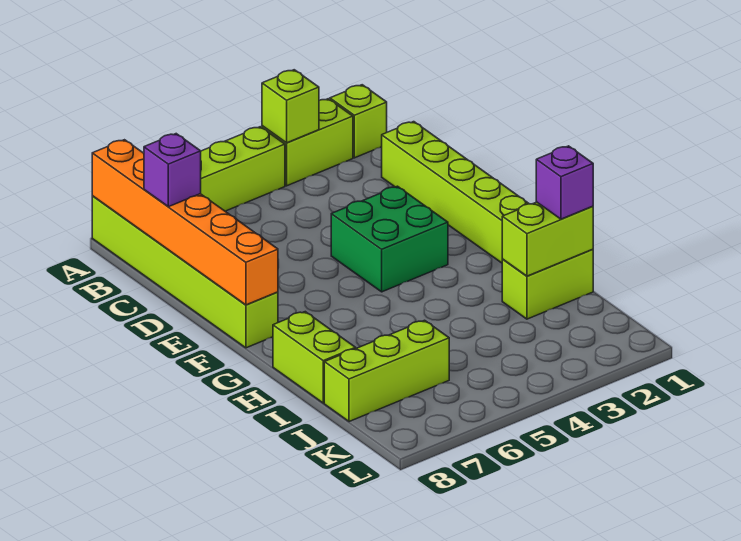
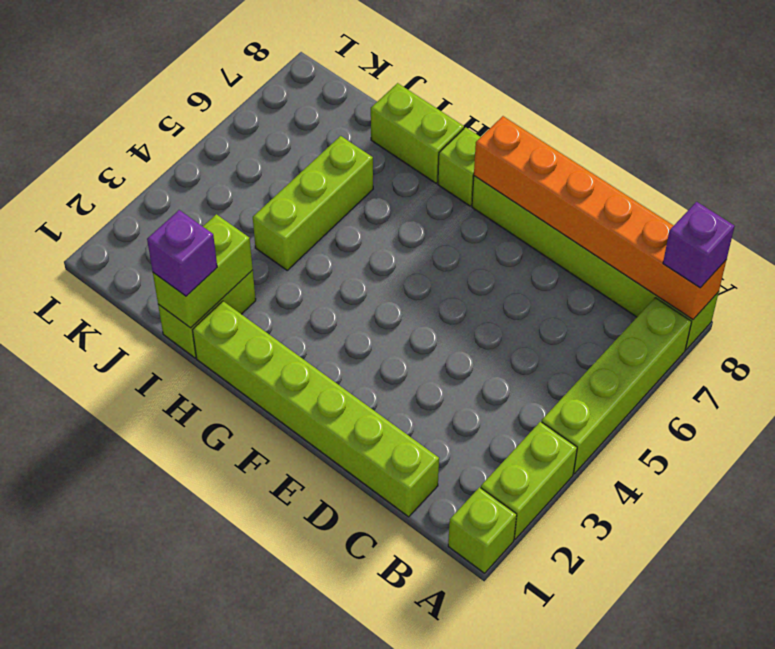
lime brick A3 level 2 -> lime brick G8 level 1
purple brick C8 level 3 -> purple brick A8 level 3
green brick E3:F4 level 1 -> none
lime brick J6:J8 level 1 -> lime brick I4:I6 level 1

